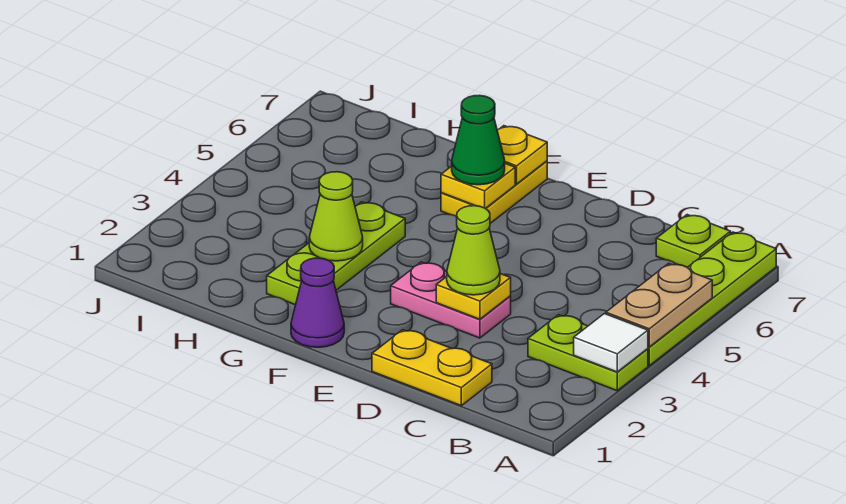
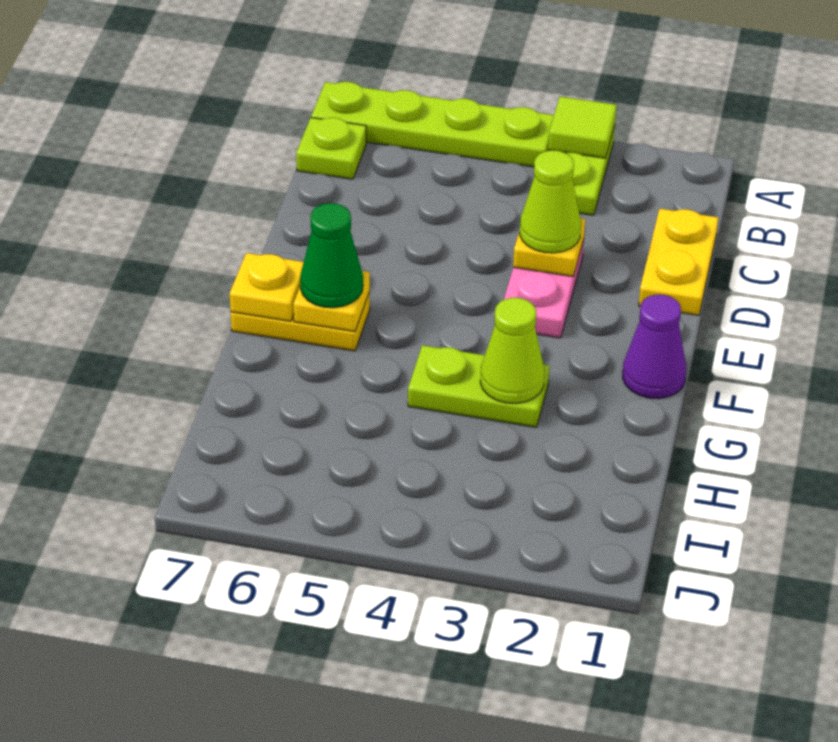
white tile A3 level 2 -> lime tile A3 level 2
tan plate A4:A5 level 2 -> none
lime plate G2:G4 level 1 -> lime plate G3:G4 level 1

